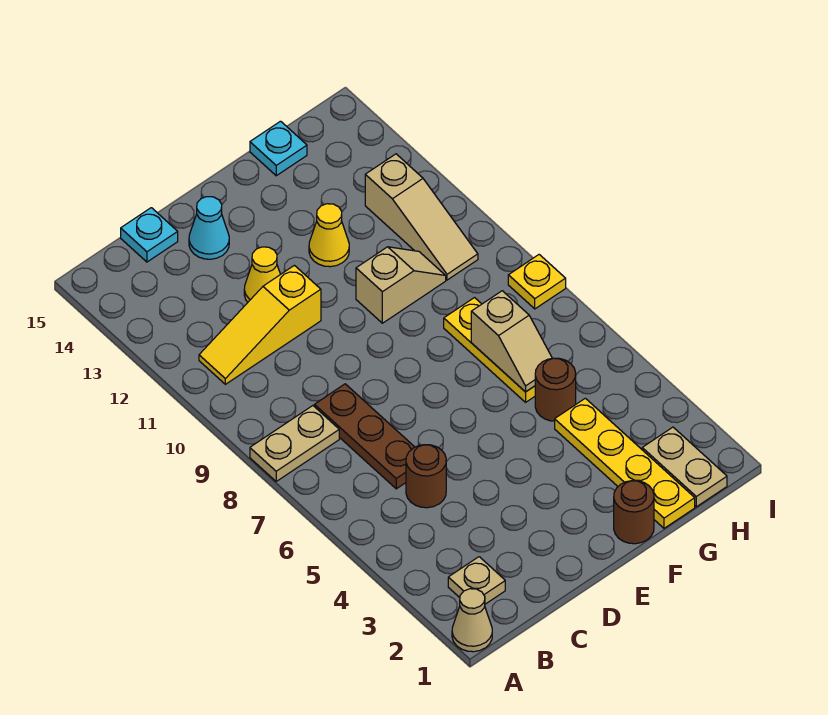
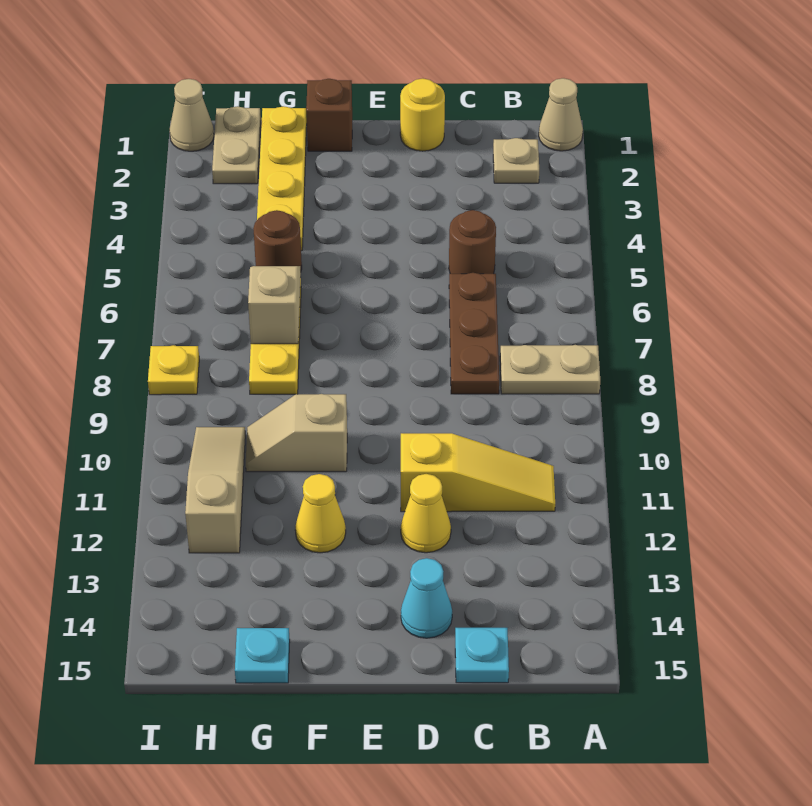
none -> yellow round brick D1 level 1
brown round brick F1 level 1 -> brown brick F1 level 1
none -> tan cone I1 level 1

